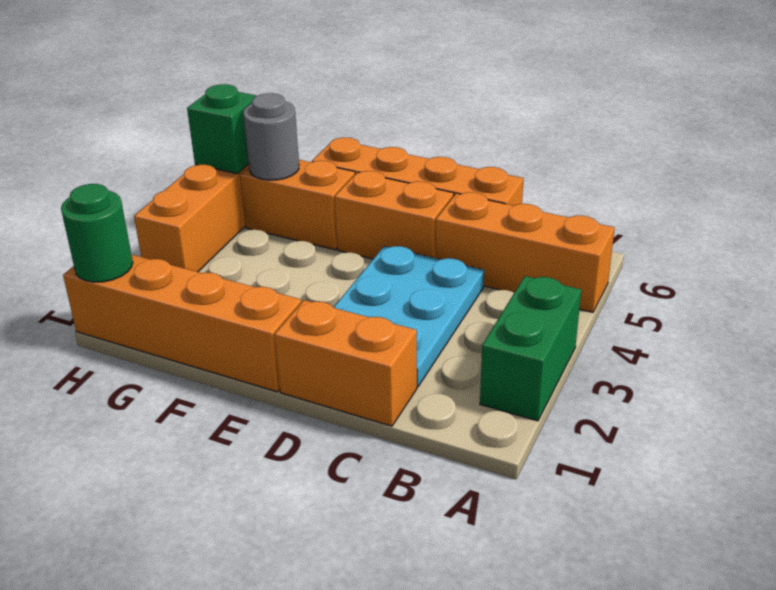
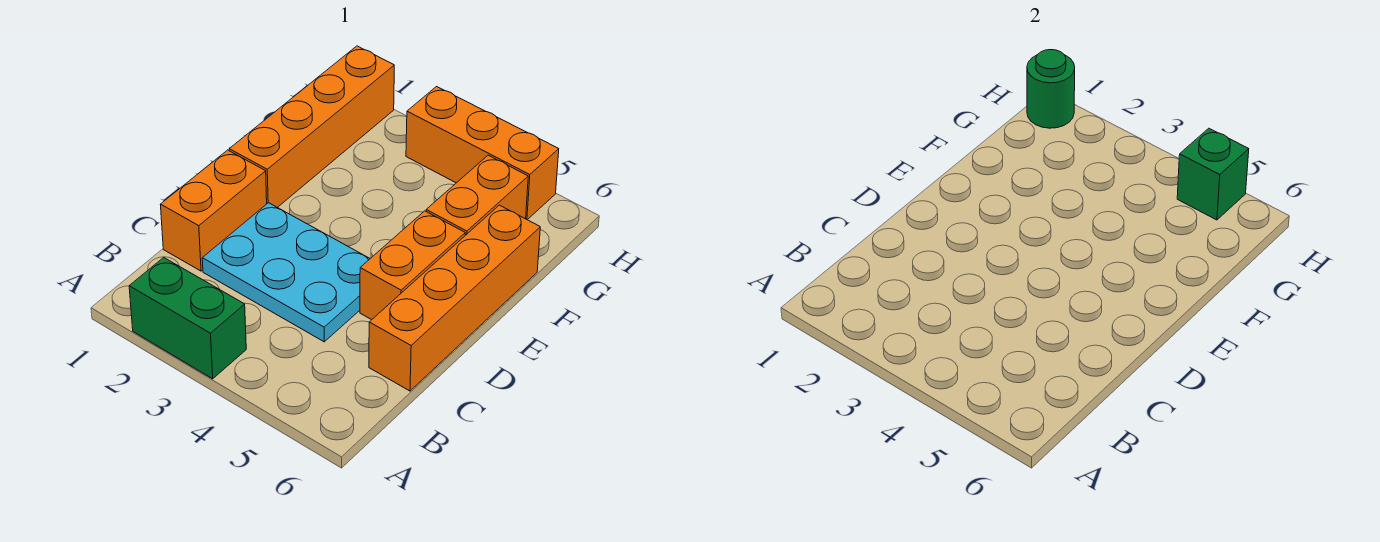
orange brick A5:C5 level 1 -> none
grey round brick G5 level 2 -> none

